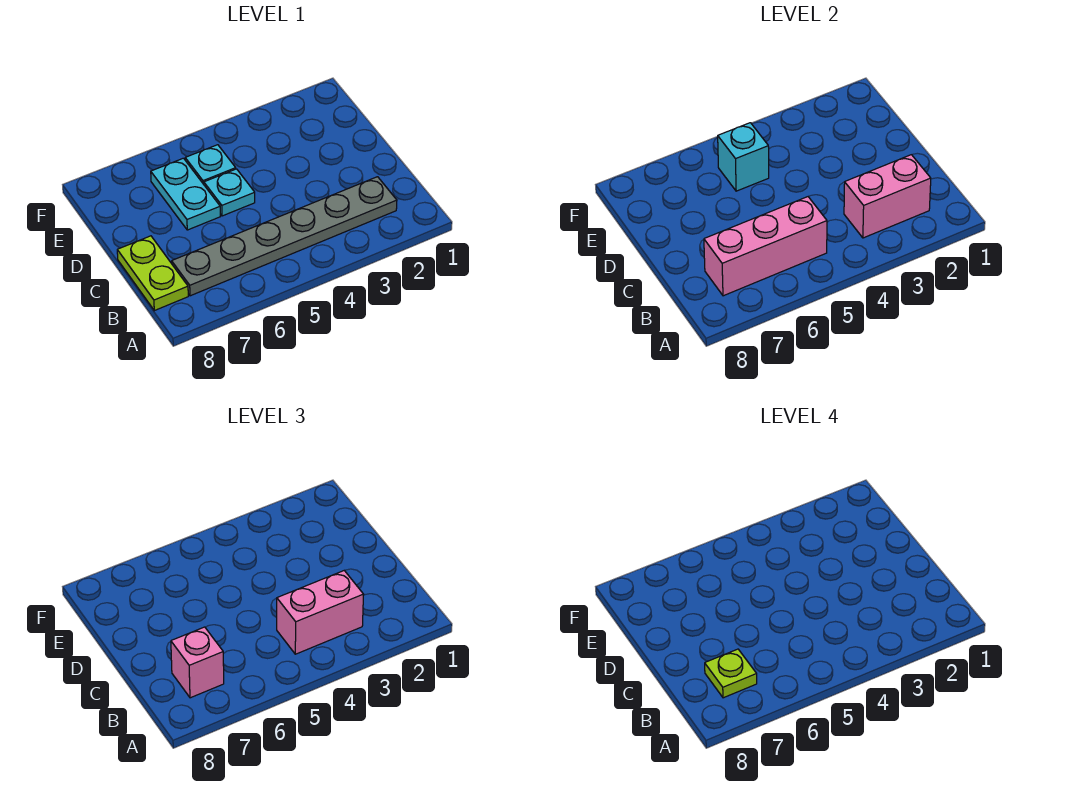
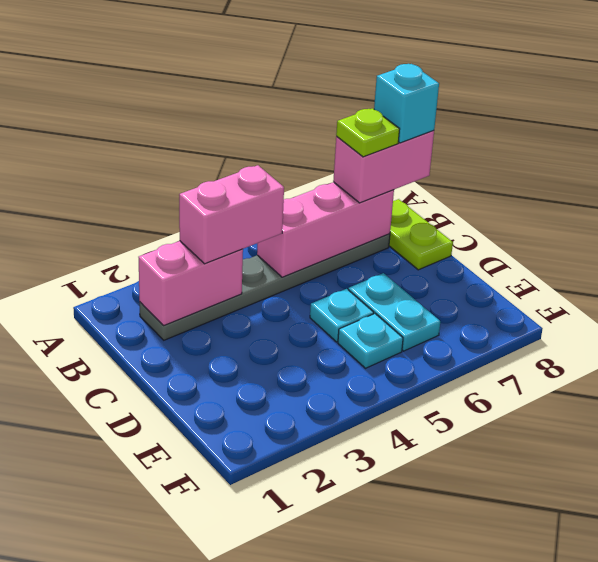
pink brick B7 level 3 -> pink brick B7:B8 level 3
cyan brick E5 level 2 -> cyan brick B8 level 4

